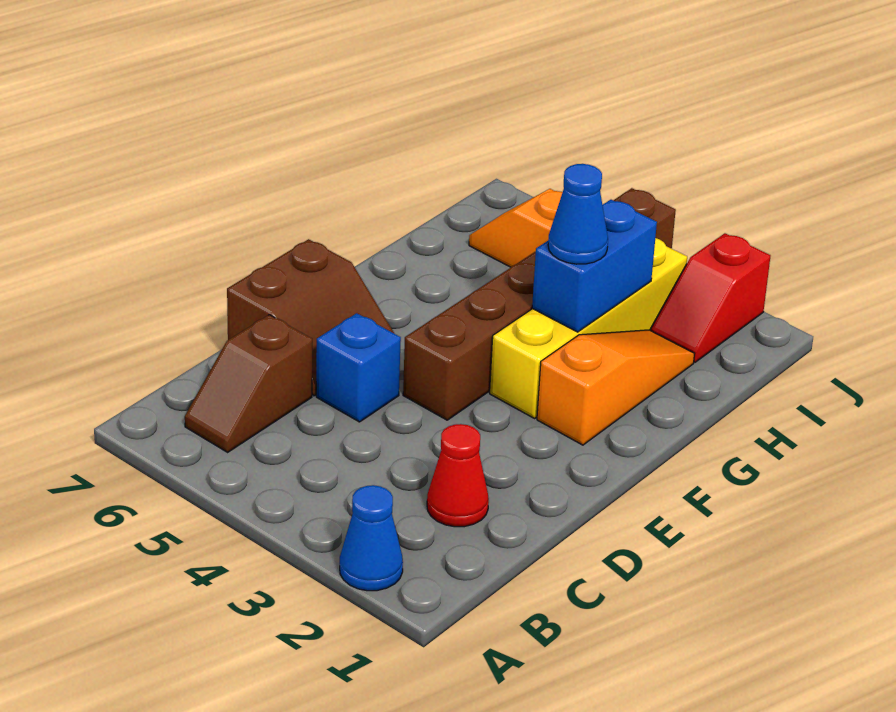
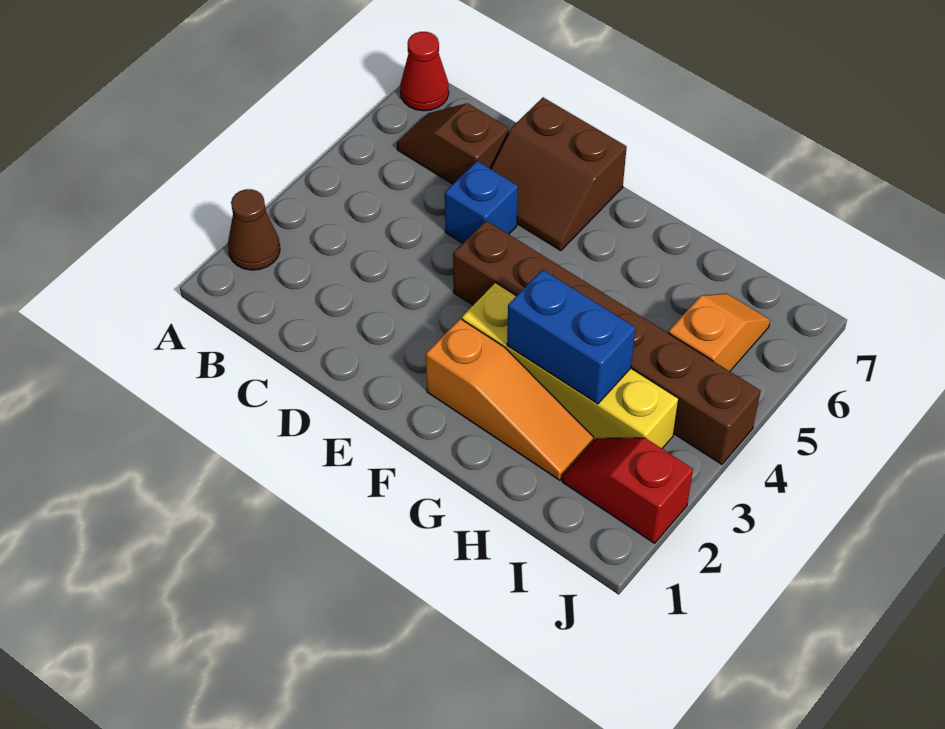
blue cone A2 level 1 -> brown cone A2 level 1
red cone C2 level 1 -> red cone A7 level 1
blue cone G3 level 3 -> none

